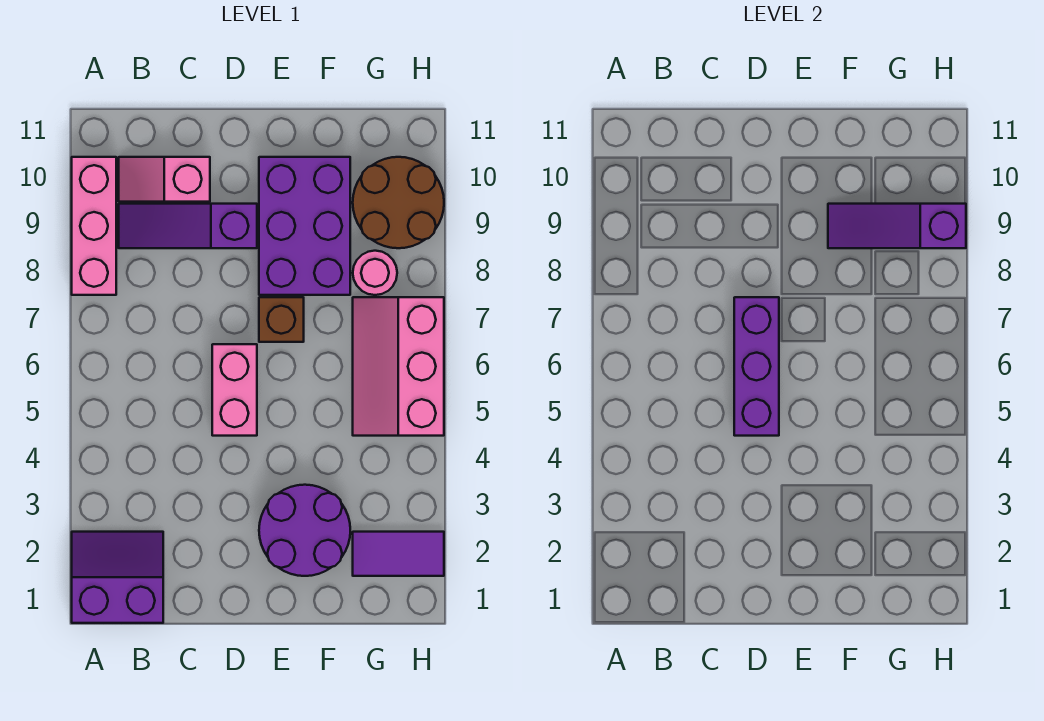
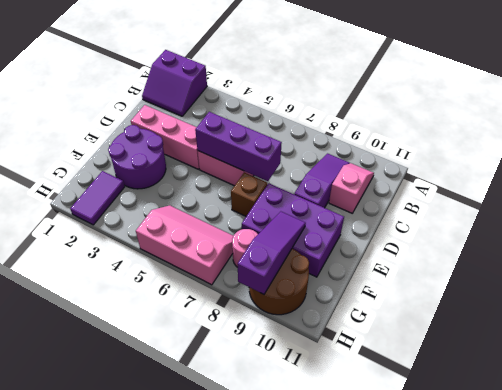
purple slope A1:B2 level 1 top 1 -> purple slope A1:B2 level 1 top A
pink brick A8:A10 level 1 -> pink brick D2:D4 level 1

